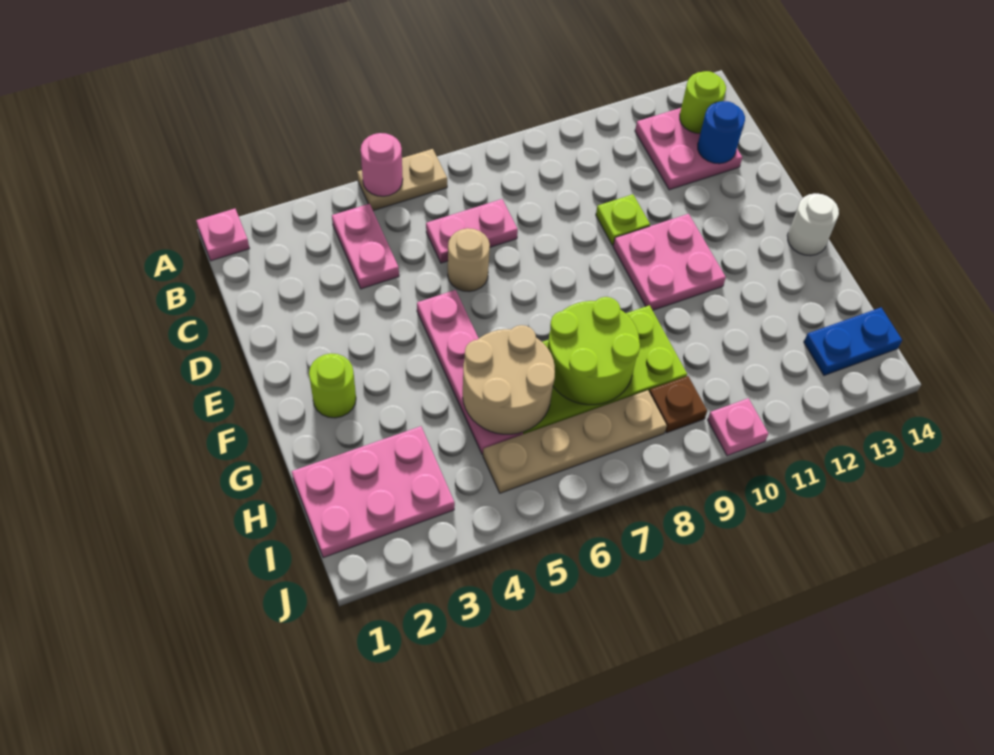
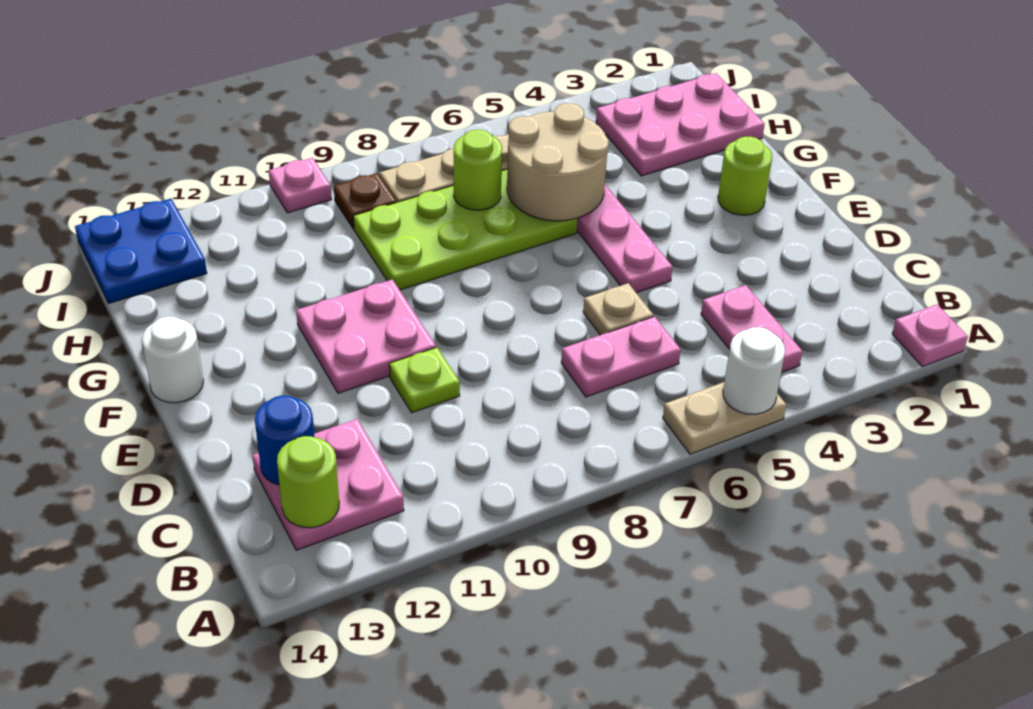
pink round brick A5 level 2 -> white round brick A5 level 2
tan round brick D6 level 1 -> tan plate D6 level 1
lime round brick G7:H8 level 2 -> lime round brick H7 level 2
blue plate I13:I14 level 1 -> blue plate I13:J14 level 1

